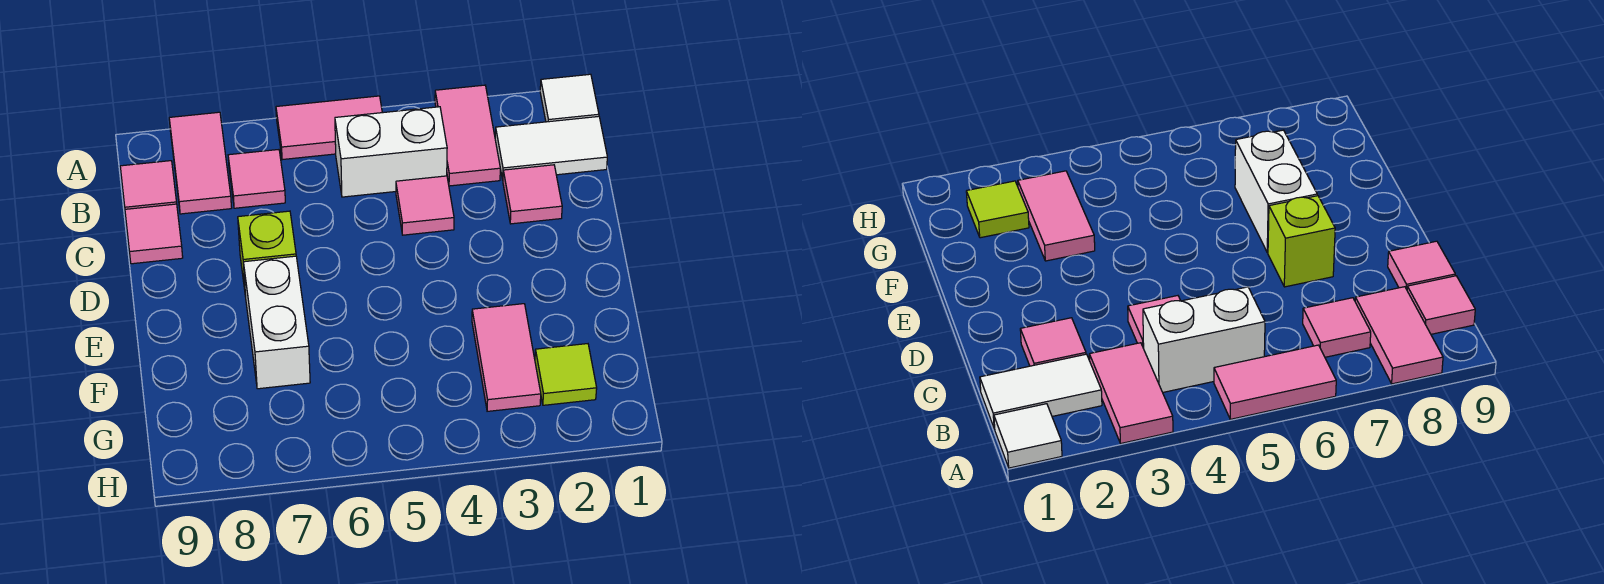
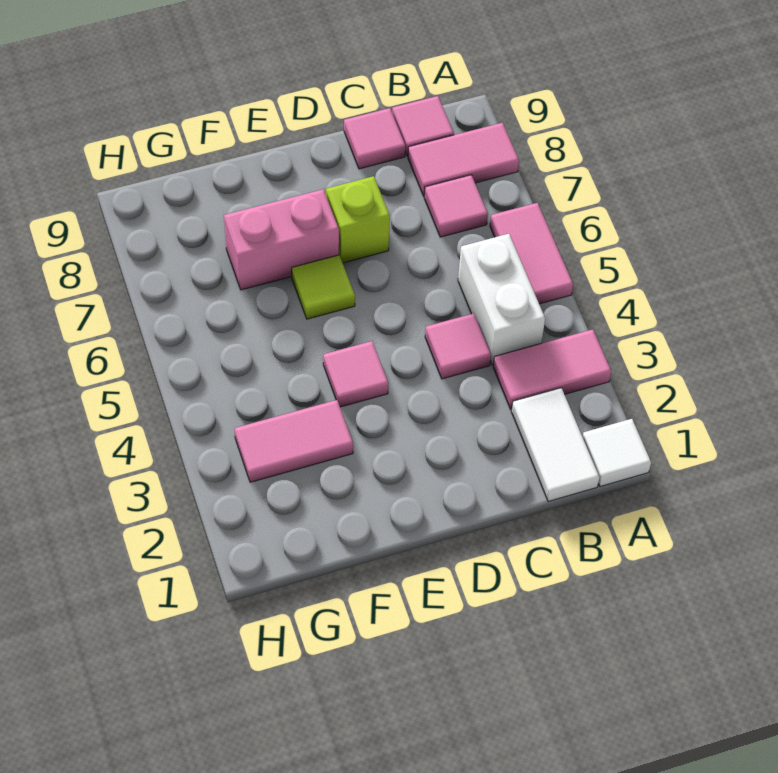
pink tile C2 level 1 -> pink tile E4 level 1
white brick E7:F7 level 1 -> pink brick E7:F7 level 1
lime tile G2 level 1 -> lime tile E6 level 1

